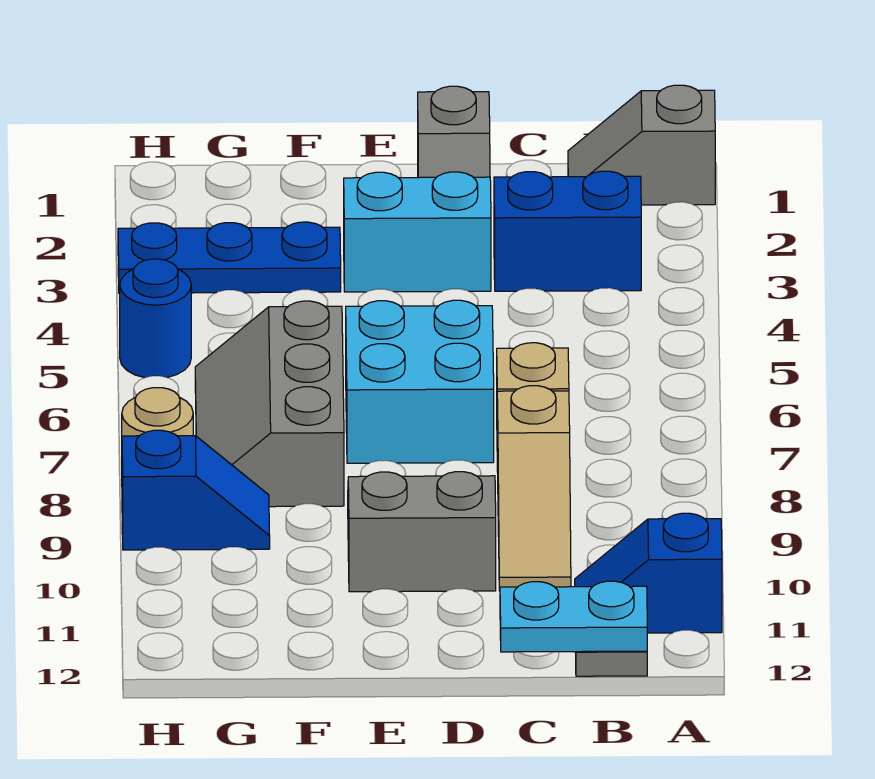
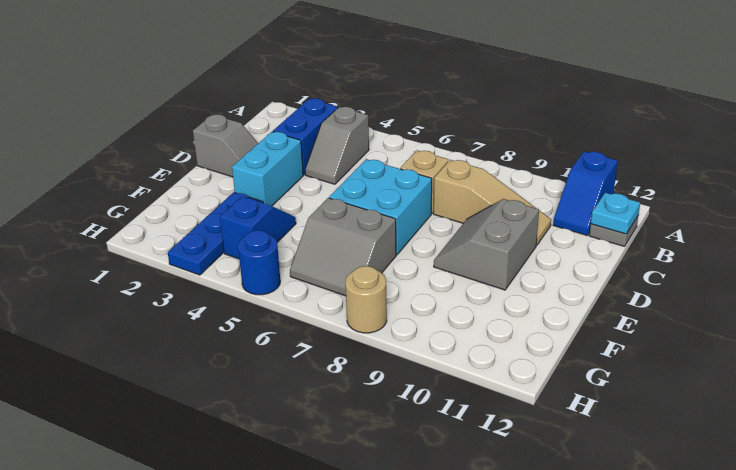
grey slope A1:B1 level 1 top A -> grey slope B4:C4 level 1 top B
cyan plate B12:C12 level 2 -> cyan plate B12 level 2
grey slope F6:G8 level 1 top F -> grey slope F6:G7 level 1 top F
blue slope G9:H9 level 1 top H -> blue slope F4:G4 level 1 top G

